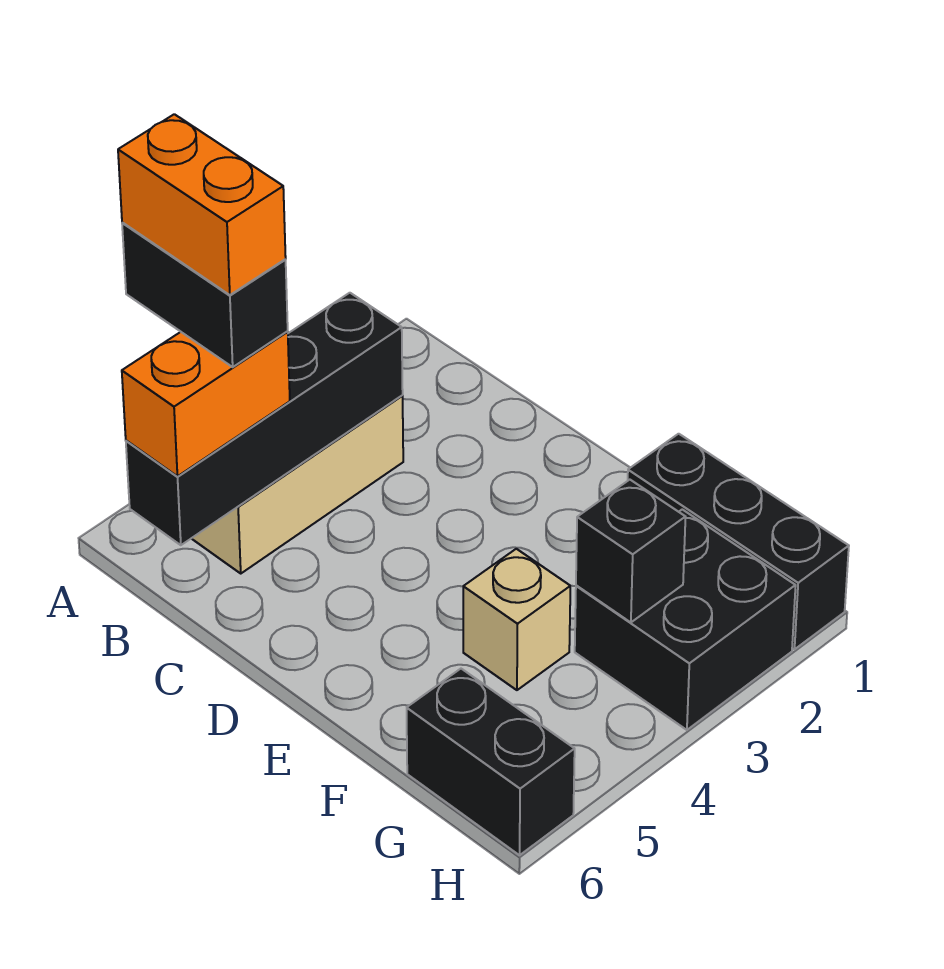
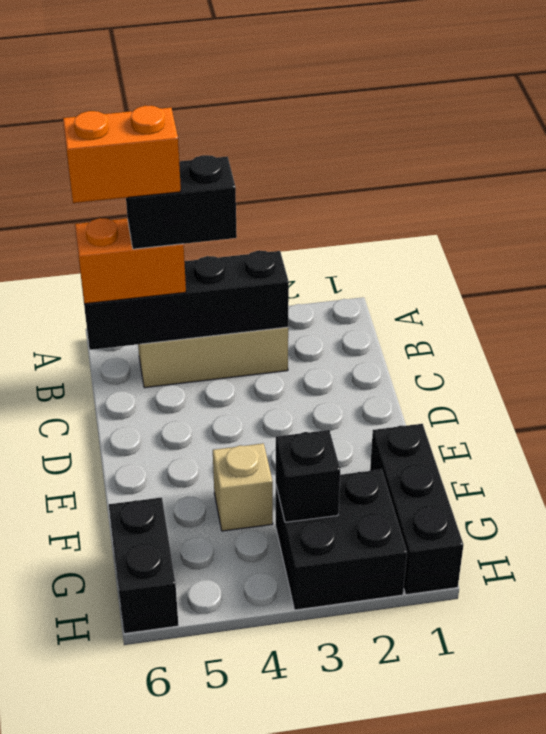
black brick A5:B5 level 4 -> black brick B4:B5 level 4
orange brick A5:B5 level 5 -> orange brick B5:B6 level 5

